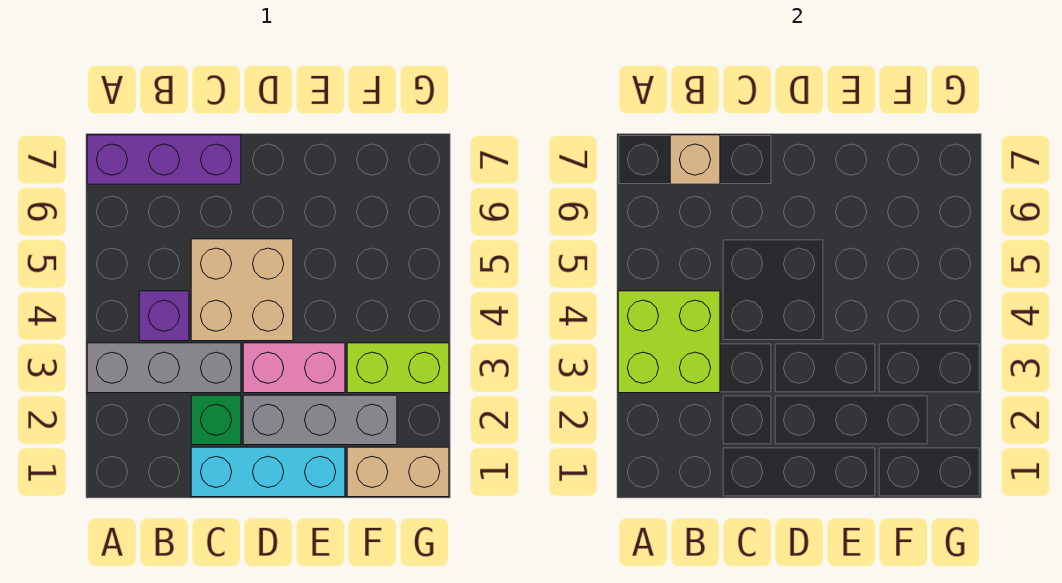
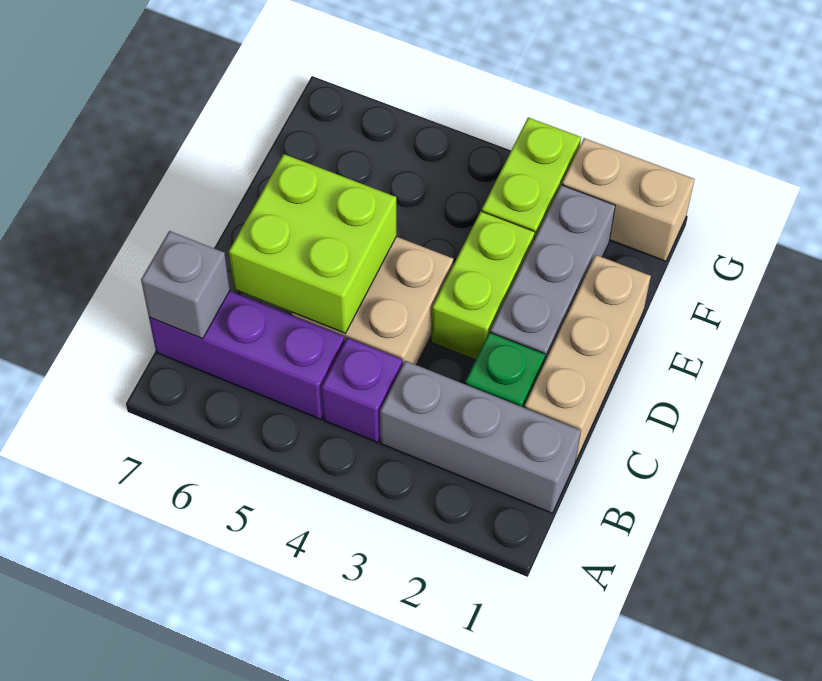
grey brick A3:C3 level 1 -> grey brick B1:B3 level 1
lime brick A3:B4 level 2 -> lime brick C5:D6 level 2
purple brick A7:C7 level 1 -> purple brick B5:B7 level 1
tan brick B7 level 2 -> grey brick B7 level 2
cyan brick C1:E1 level 1 -> tan brick C1:E1 level 1
pink brick D3:E3 level 1 -> lime brick D3:E3 level 1
tan brick F1:G1 level 1 -> tan brick G1:G2 level 1

